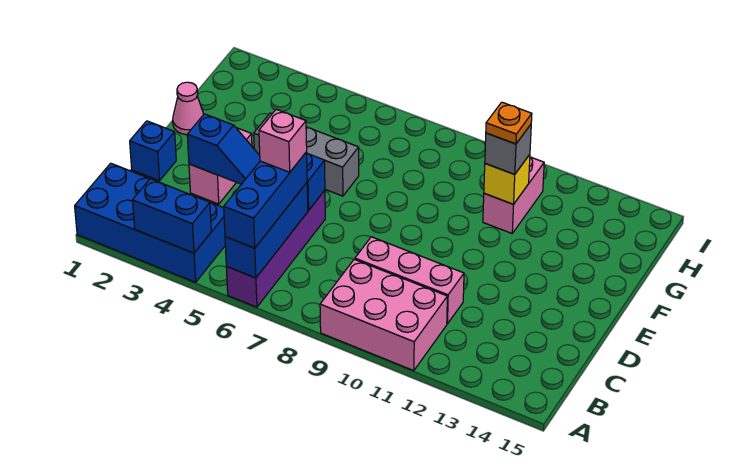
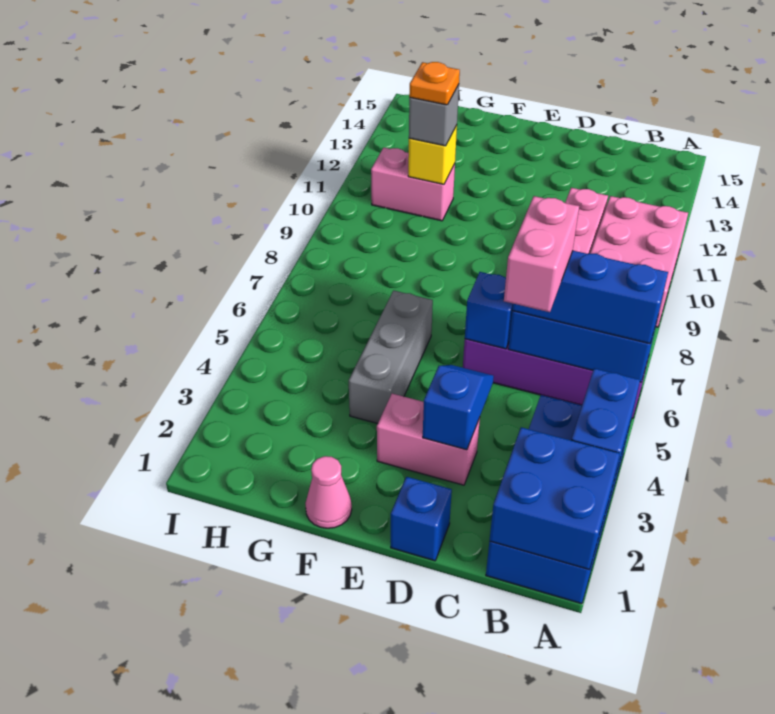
none -> blue brick A1:B2 level 2
pink brick C6 level 4 -> pink brick C5:C6 level 4

